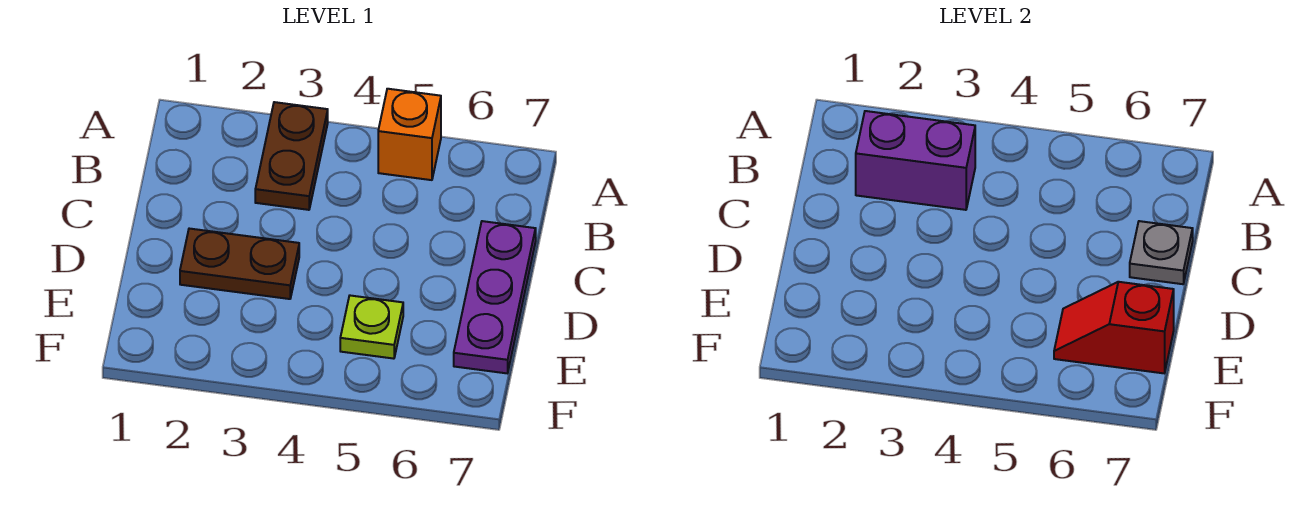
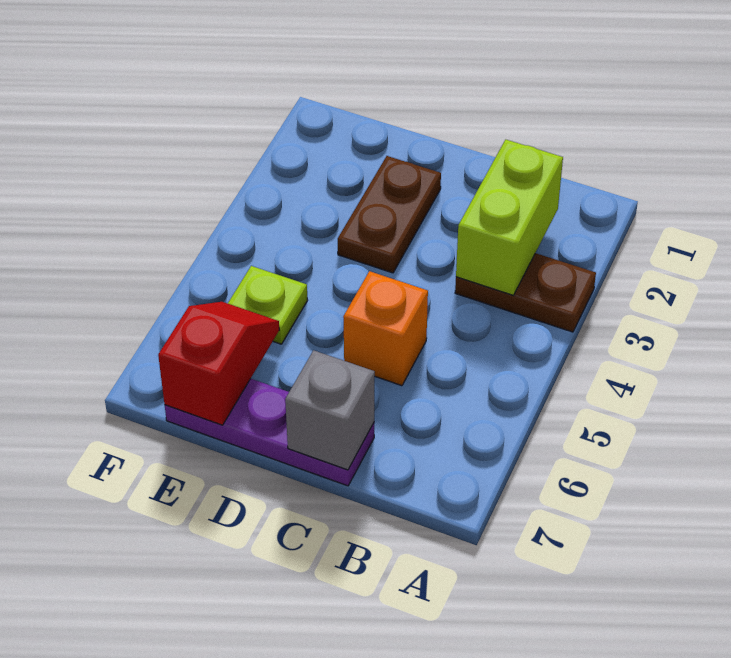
orange brick A5 level 1 -> orange brick C5 level 1
purple brick B2:B3 level 2 -> lime brick B2:B3 level 2
grey plate C7 level 2 -> grey brick C7 level 2

